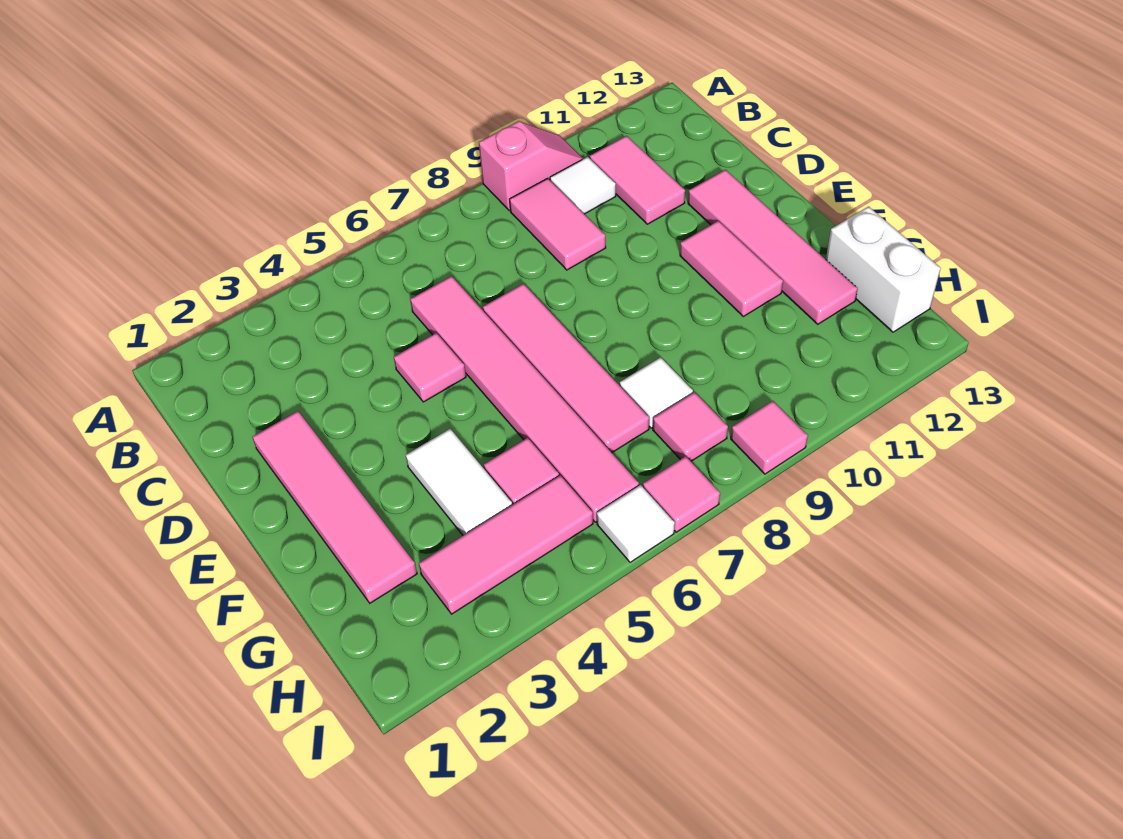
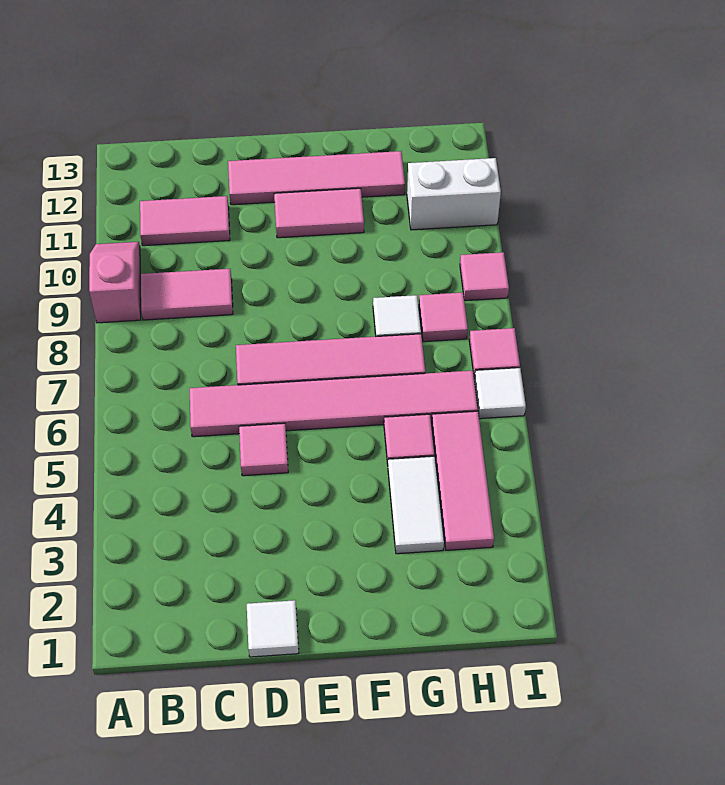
white tile B10 level 1 -> white tile D1 level 1
pink tile D2:G2 level 1 -> none
white tile F4:G4 level 1 -> white tile G3:G4 level 1
white brick G13:H13 level 1 -> white brick H11:I11 level 1

